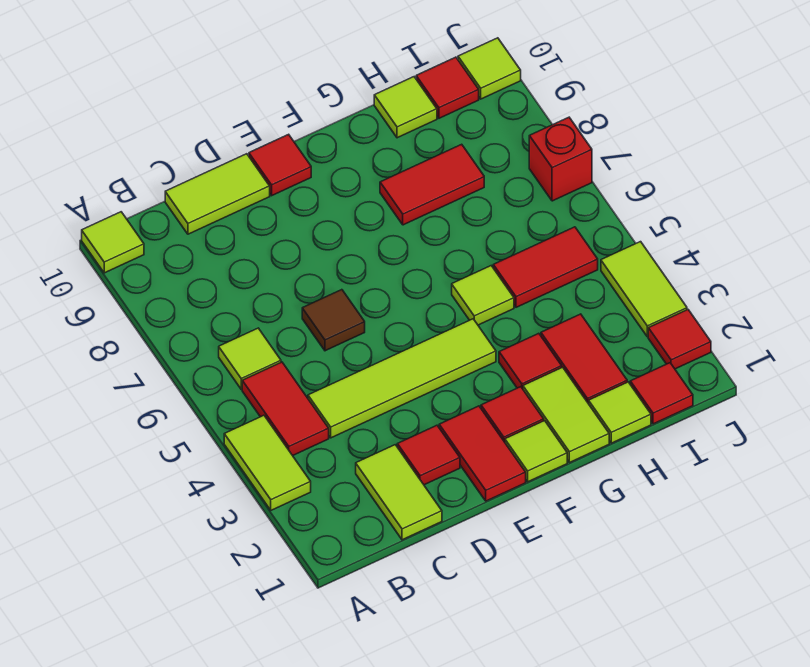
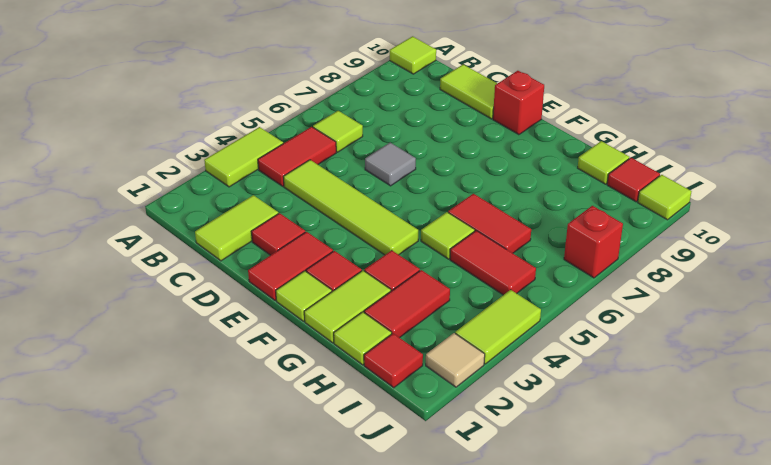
brown tile D6 level 1 -> grey tile D6 level 1
red tile E10 level 1 -> red brick E10 level 1
red tile G8:H8 level 1 -> red tile G6:H6 level 1
red tile J2 level 1 -> tan tile J2 level 1

